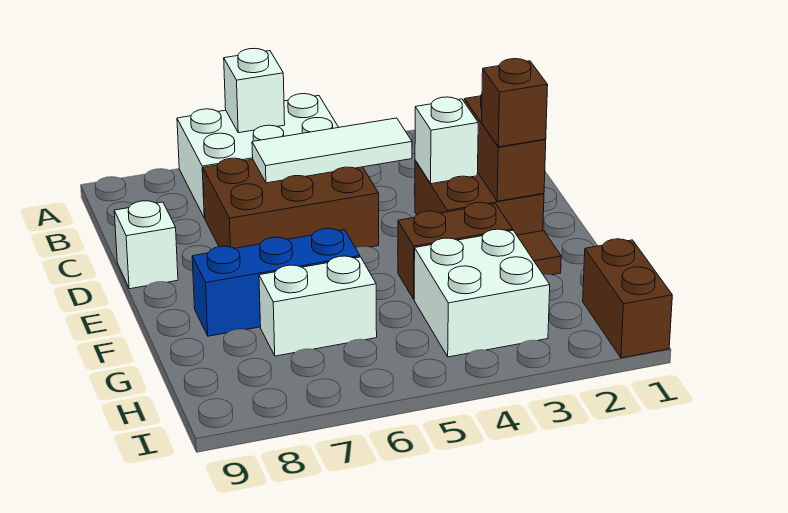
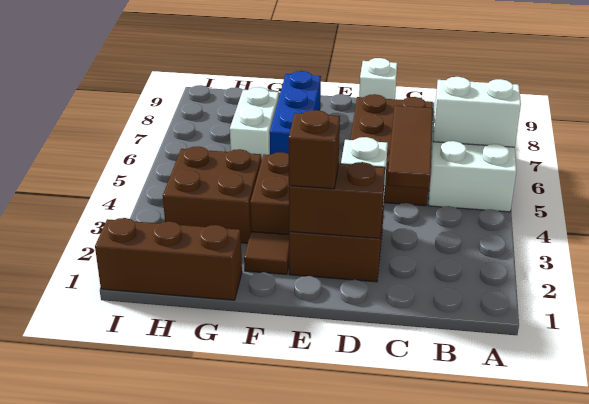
white brick A6 level 2 -> white brick A6:B6 level 2
white tile C4:C6 level 2 -> brown tile C4:C6 level 2
white brick G3:H4 level 1 -> brown brick G3:H4 level 1
brown brick H1:I1 level 1 -> brown brick G1:I1 level 1

